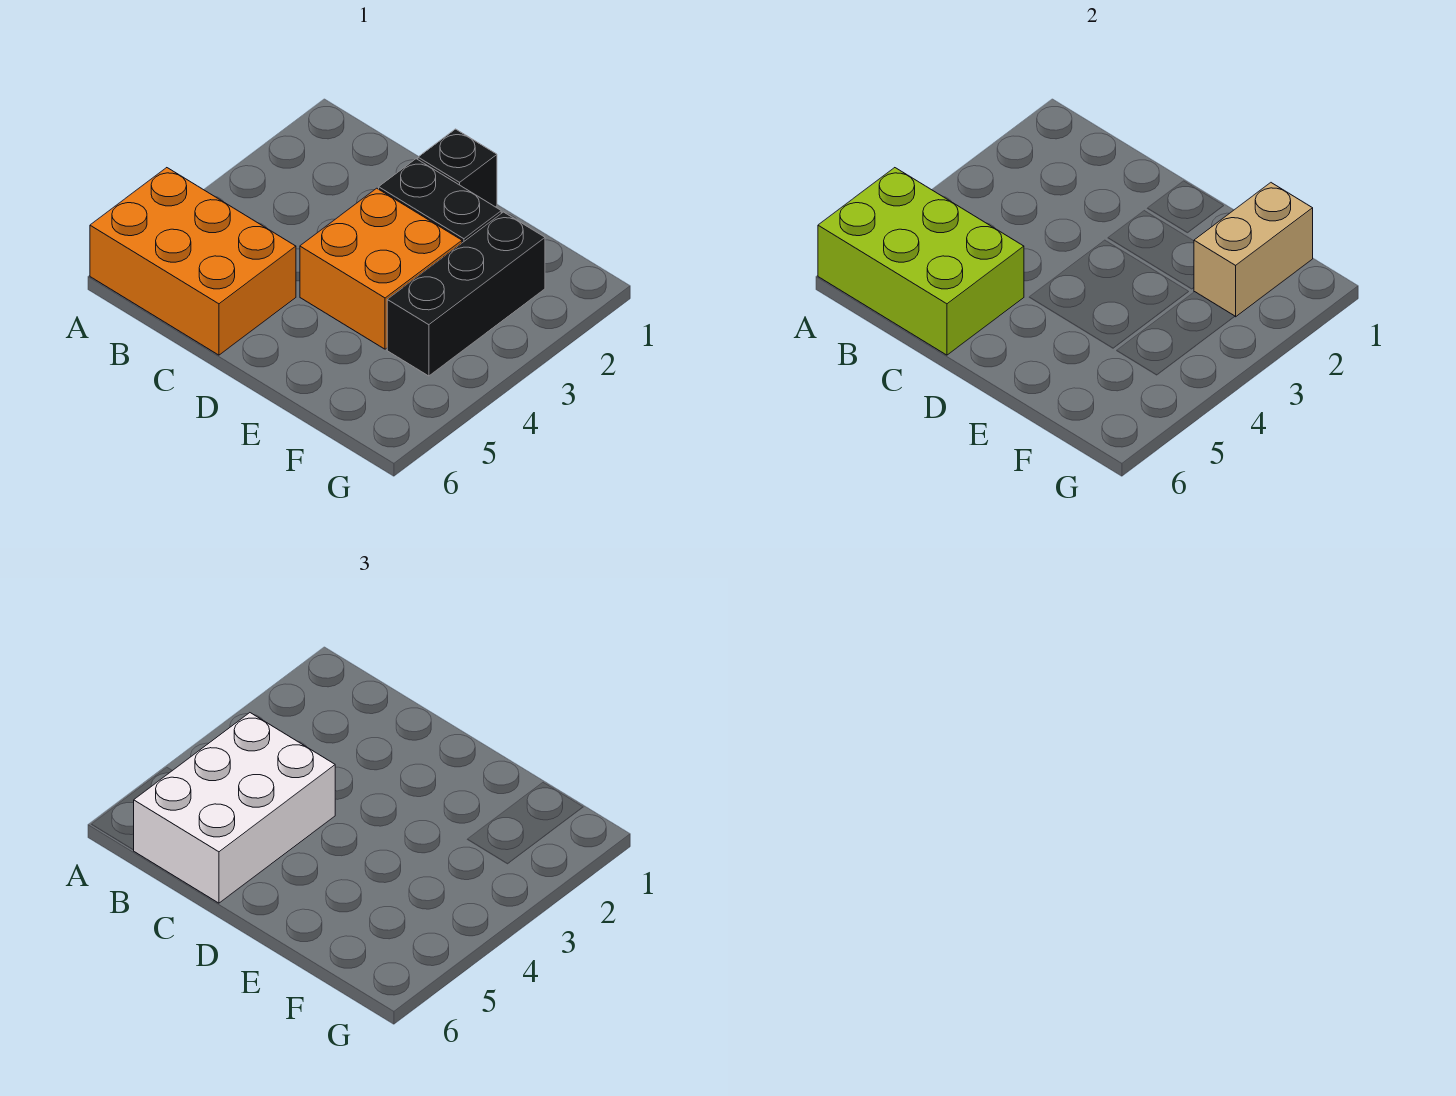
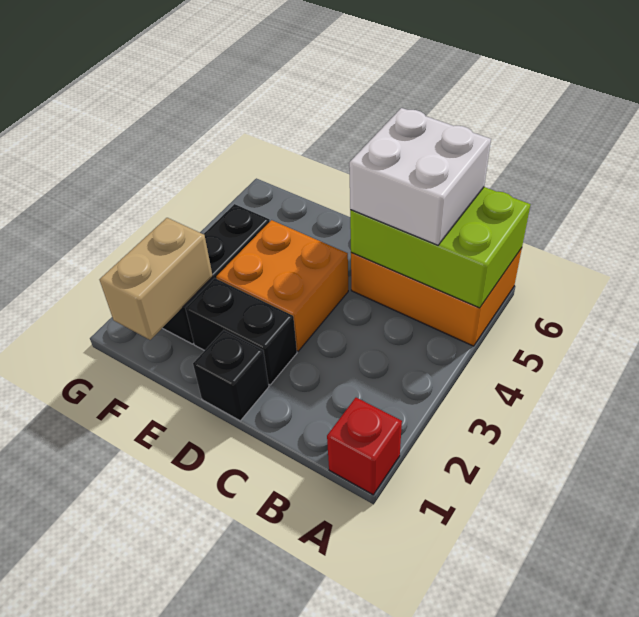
none -> red brick A1 level 1
white brick B4:C6 level 3 -> white brick B5:C6 level 3

